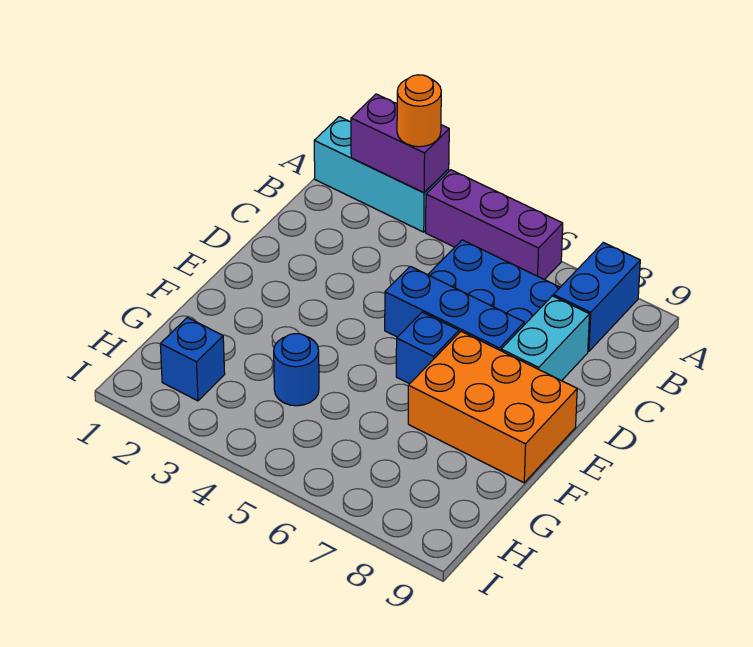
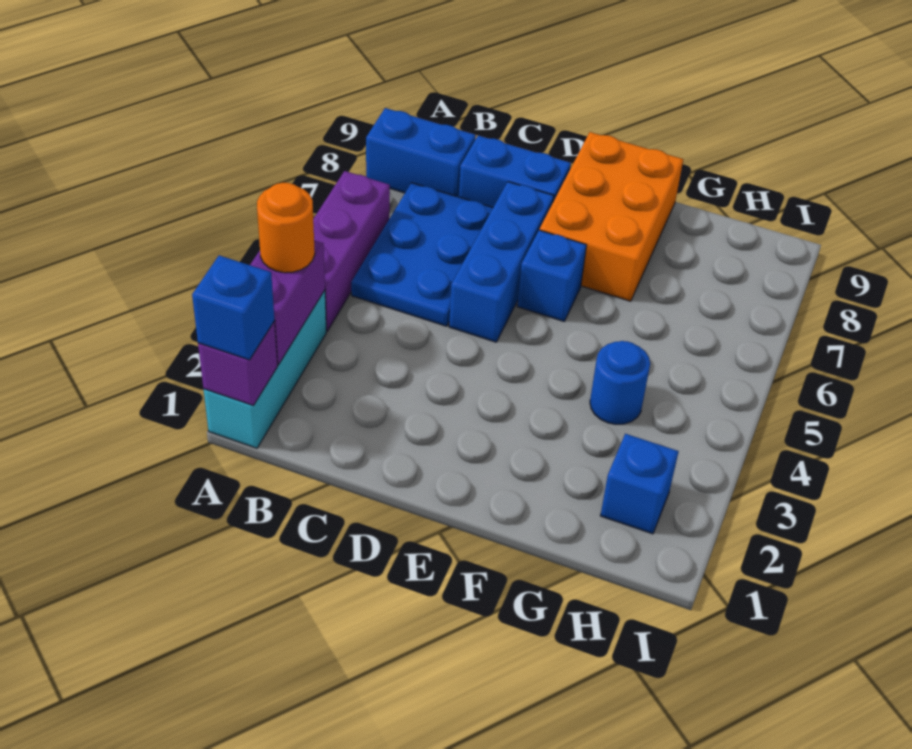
none -> purple brick A1 level 2
none -> blue brick A1 level 3
cyan brick C8:D8 level 1 -> blue brick C8:D8 level 1

